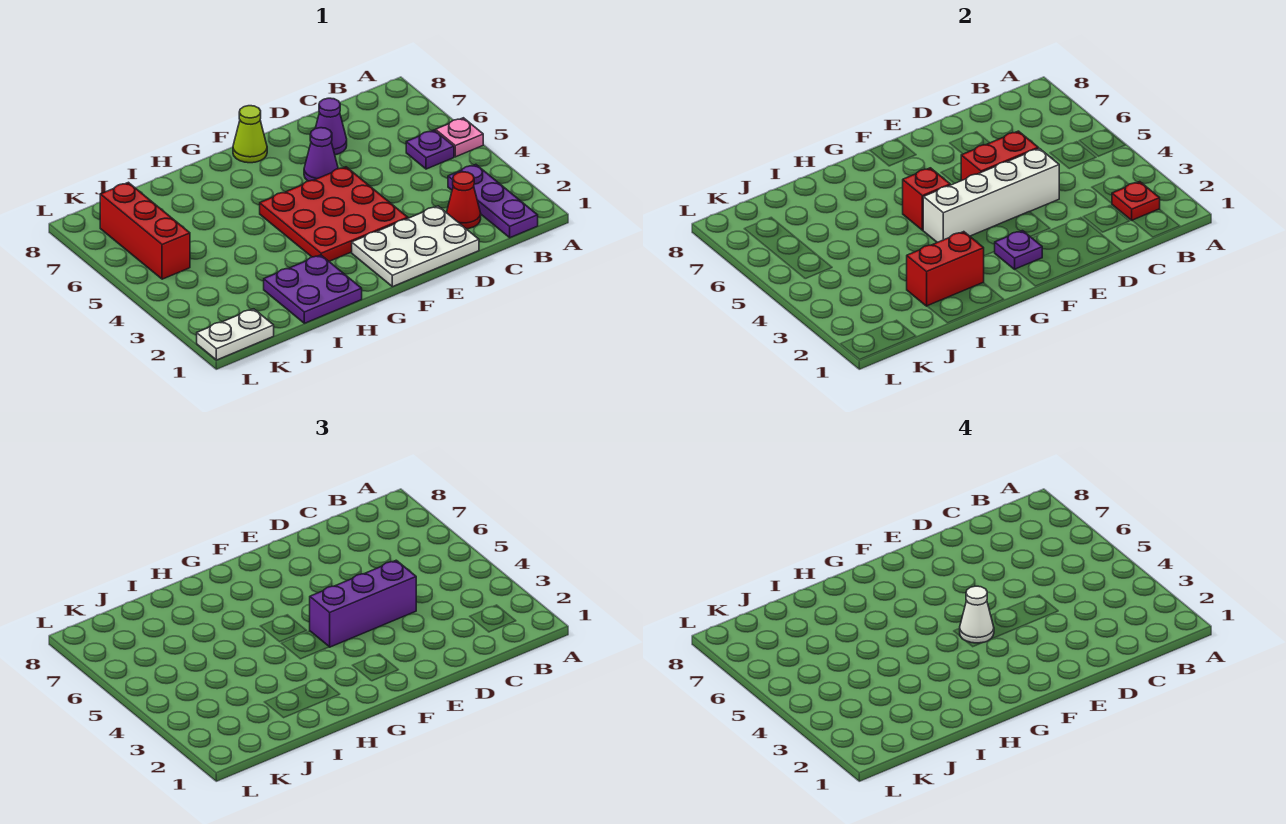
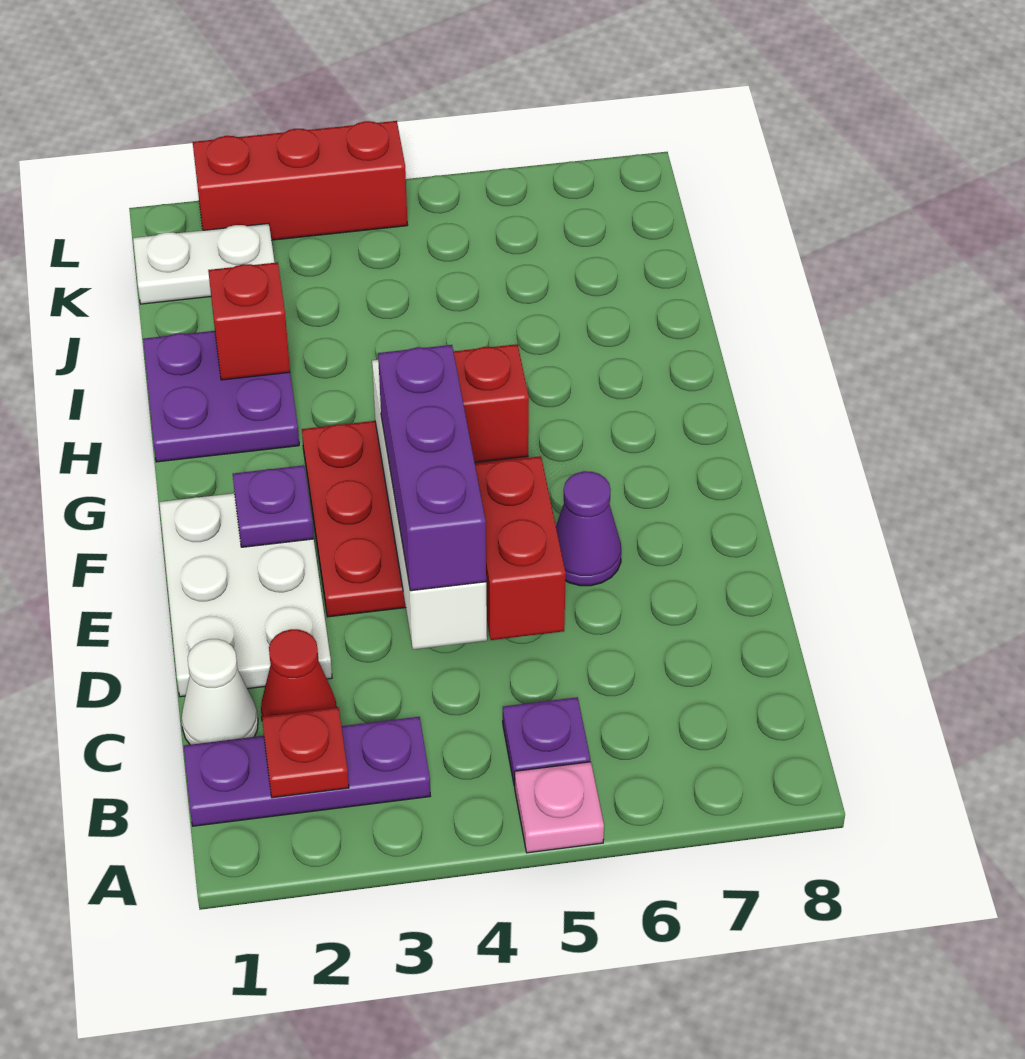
purple cone D7 level 1 -> none
white cone F4 level 4 -> white cone C1 level 1
lime cone F8 level 1 -> none
red brick H2:I2 level 2 -> red brick I2 level 2
white plate K1:L1 level 1 -> white plate K1:K2 level 1
red brick K5:K7 level 1 -> red brick L2:L4 level 1

